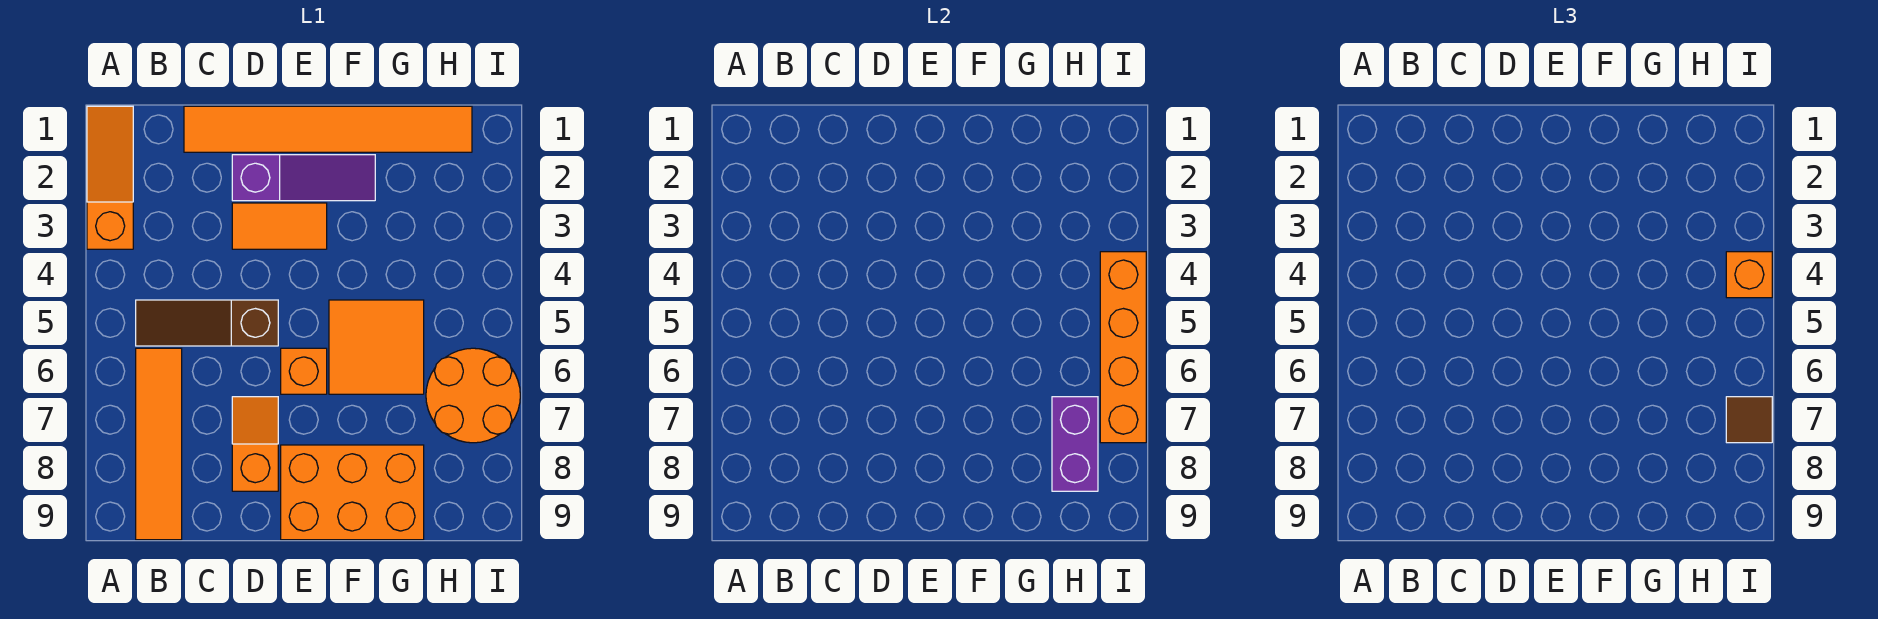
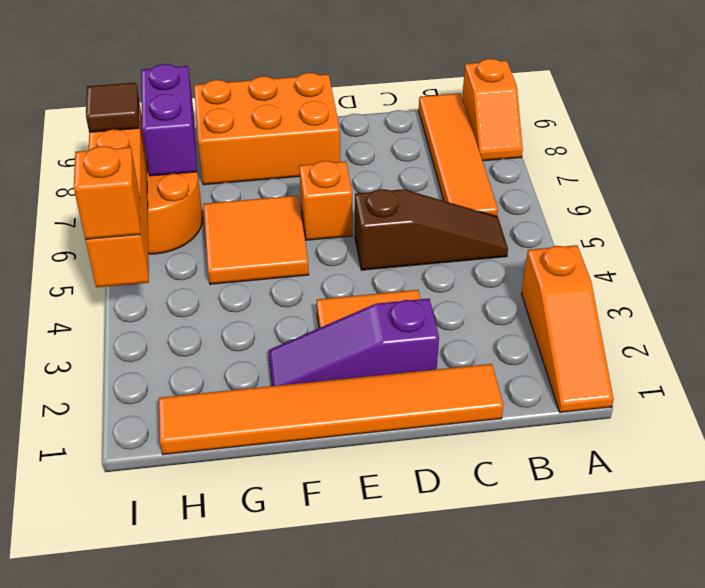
orange slope D7:D8 level 1 top 8 -> orange slope A8:A9 level 1 top 9

